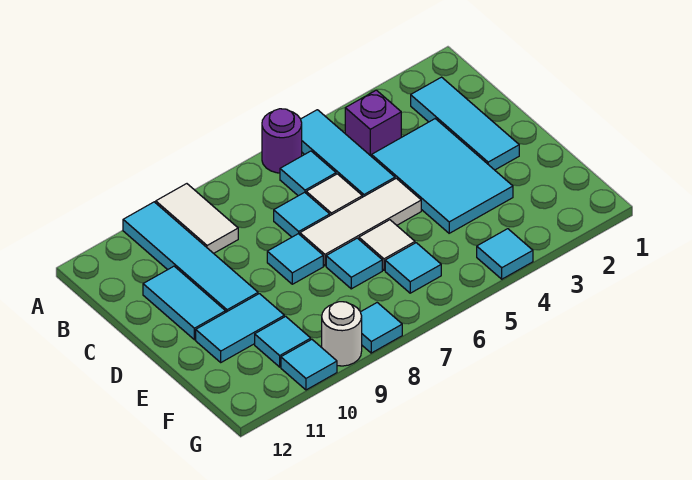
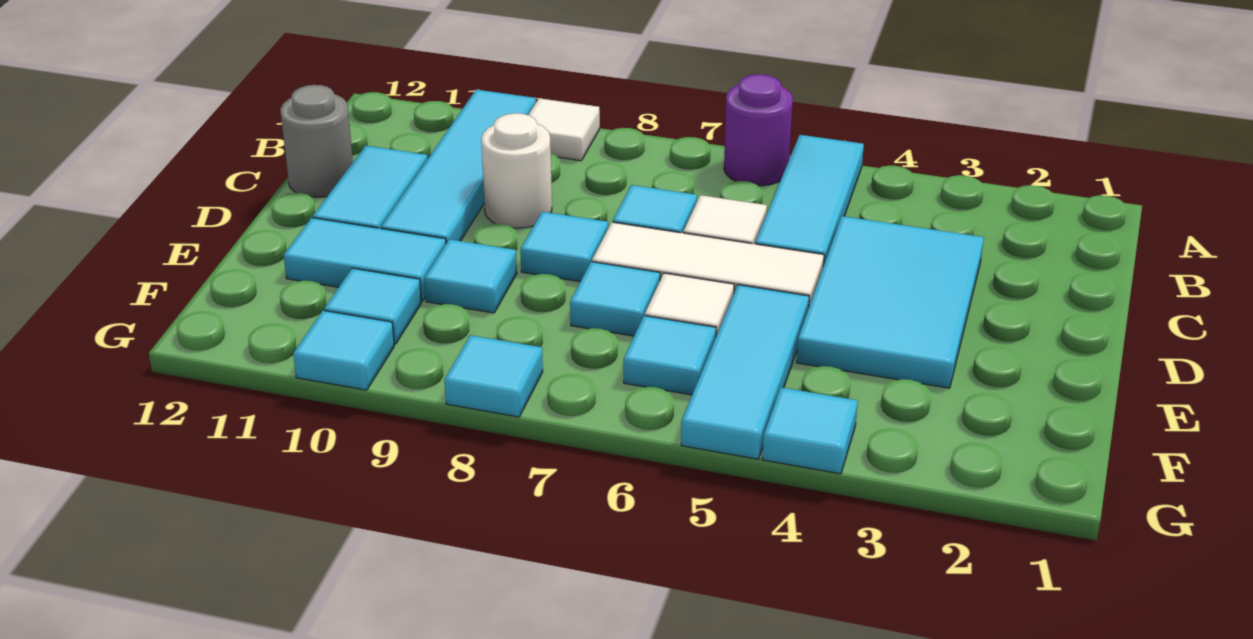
white tile A9:B9 level 1 -> white tile A9 level 1
cyan tile B2:D2 level 1 -> cyan tile E5:G5 level 1
purple brick B4 level 1 -> none
cyan tile B6 level 1 -> cyan tile E9 level 1
none -> grey round brick C12 level 1
white round brick G9 level 1 -> white round brick C9 level 1

